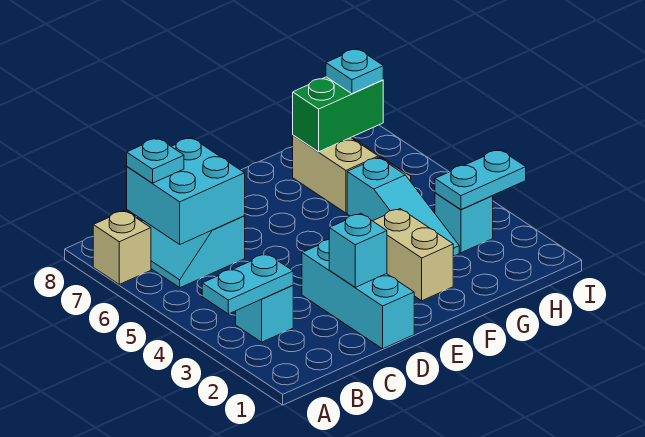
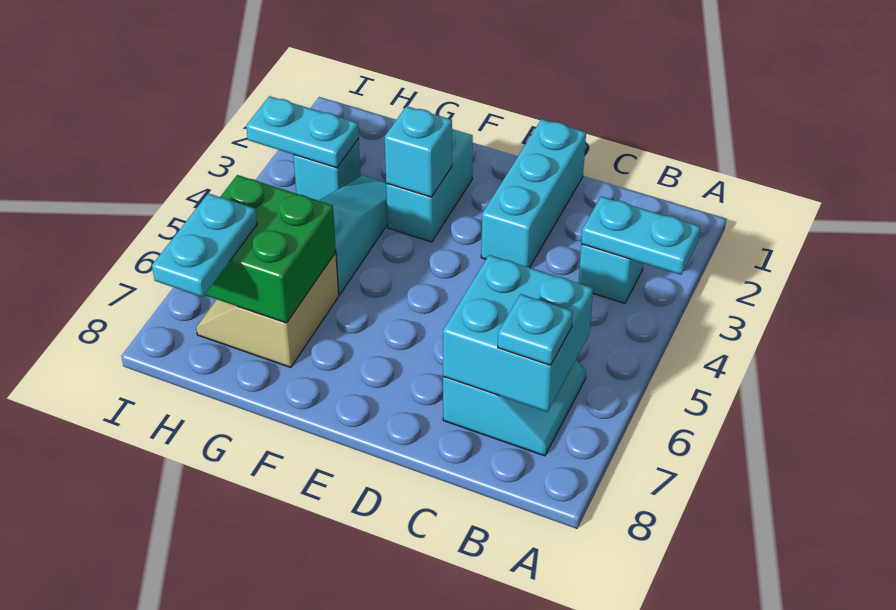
tan brick A7 level 1 -> none
cyan brick D2 level 2 -> cyan brick F3 level 2
tan brick F2:F3 level 1 -> cyan brick F2:F3 level 1
green brick G7:H7 level 2 -> green brick G6:H7 level 2
cyan plate H7 level 3 -> cyan plate H7:H8 level 3

